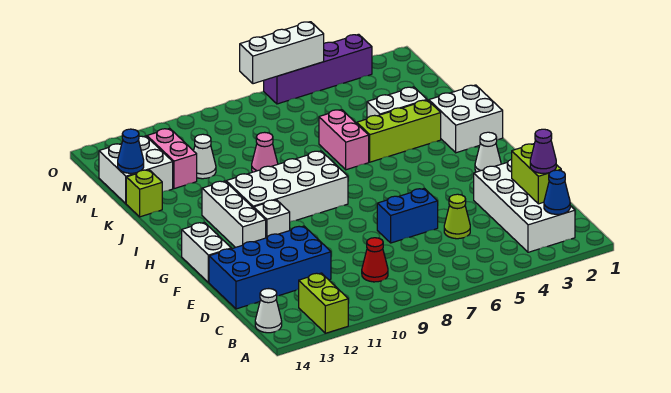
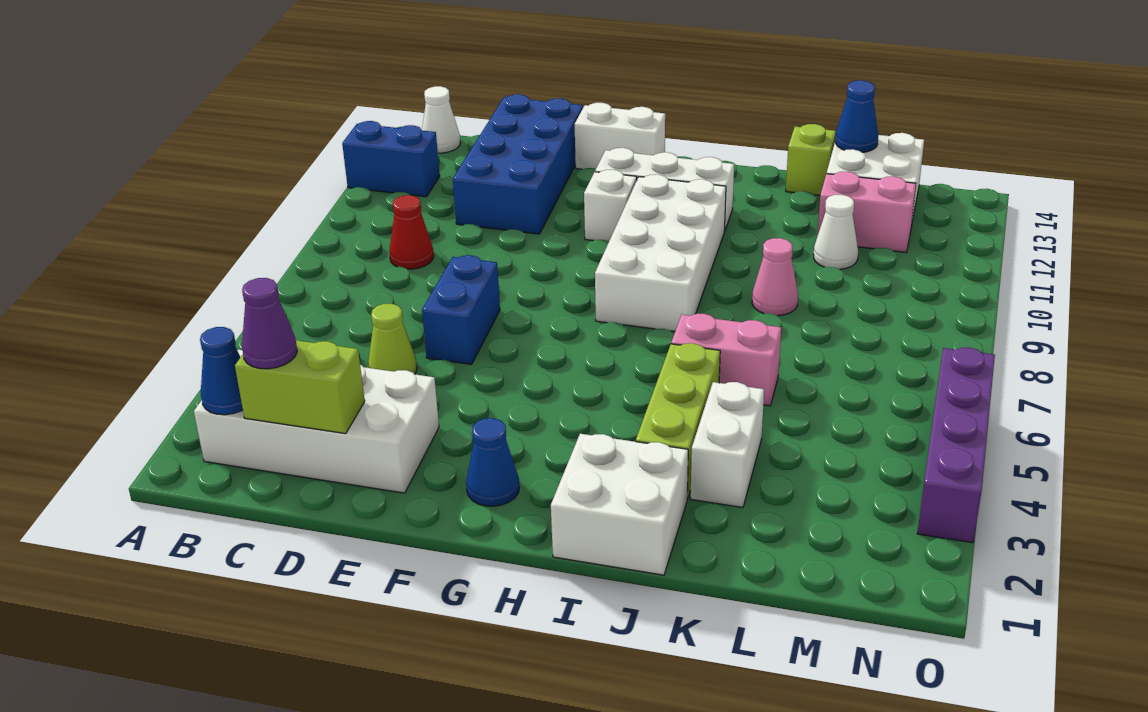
lime brick A12:B12 level 1 -> blue brick A12:B12 level 1
white cone G2 level 1 -> blue cone G2 level 1
white brick O5:O7 level 2 -> none

